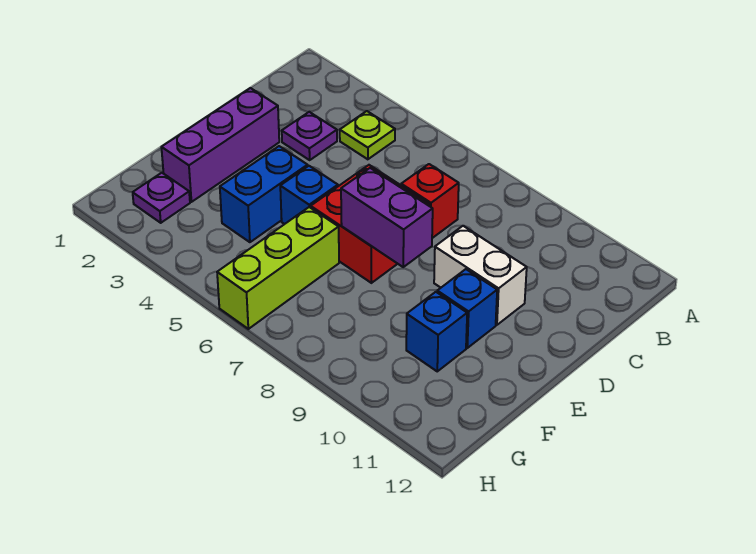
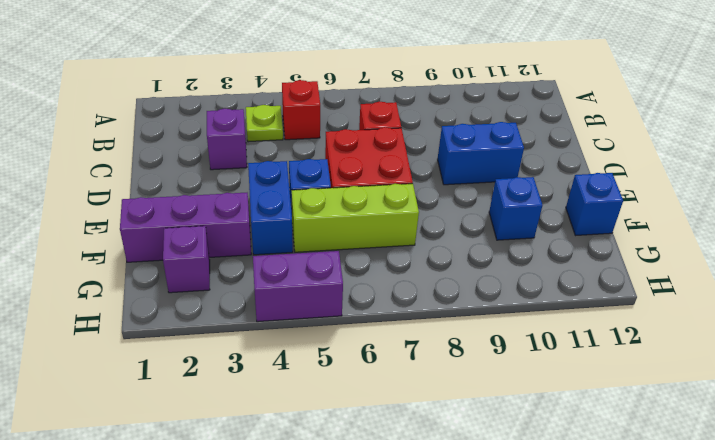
none -> red brick B5 level 1
purple plate C3 level 1 -> purple brick C3 level 1
purple brick D2:F2 level 1 -> purple brick F1:F3 level 1
white brick D9:D10 level 1 -> blue brick D9:D10 level 1
purple brick E7:E8 level 2 -> purple brick H4:H5 level 1
blue brick E10 level 1 -> blue brick F12 level 1
lime brick F6:H6 level 1 -> lime brick F5:F7 level 1
purple plate G2 level 1 -> purple brick G2 level 1

